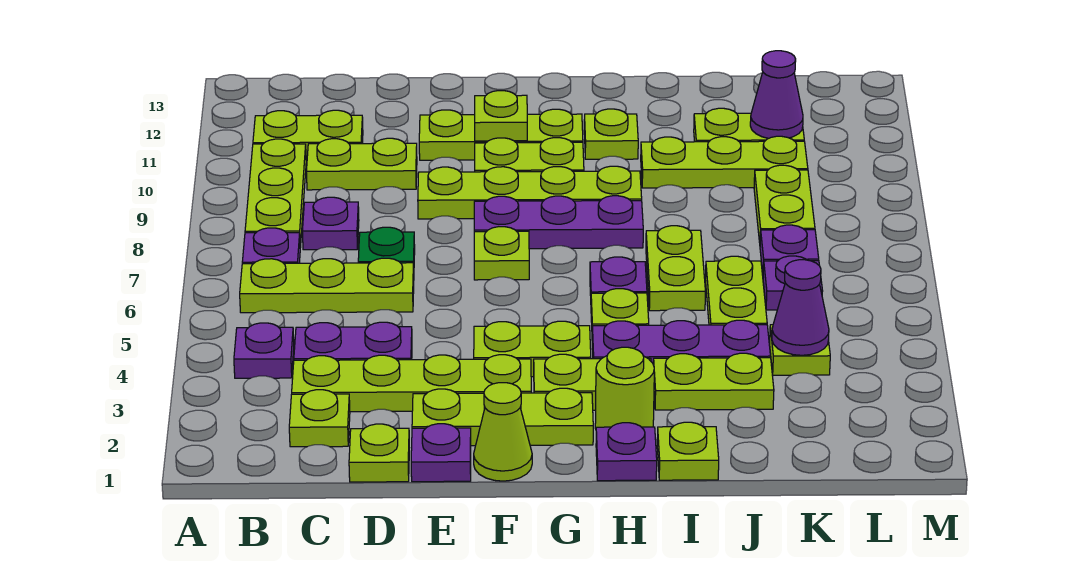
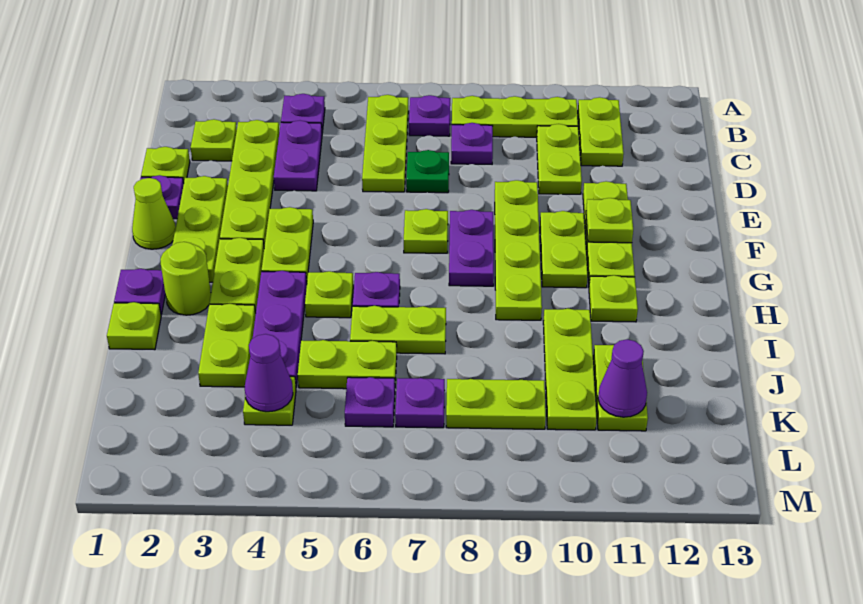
purple plate F8:H8 level 1 -> purple plate F8:G8 level 1

